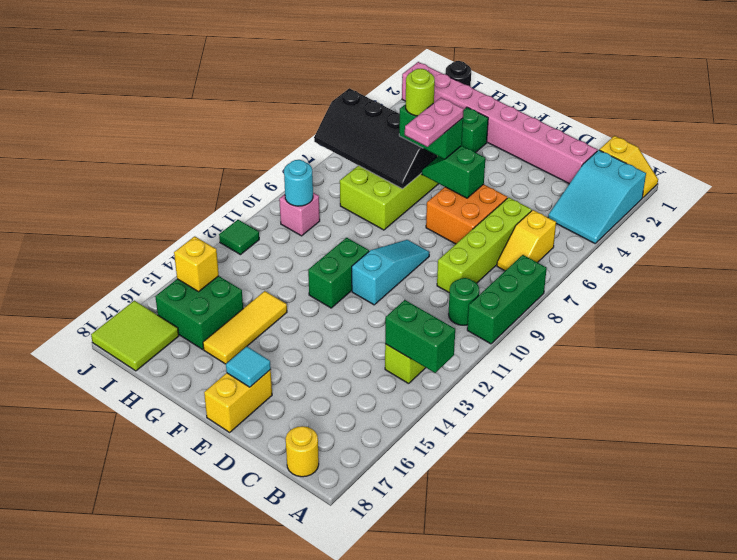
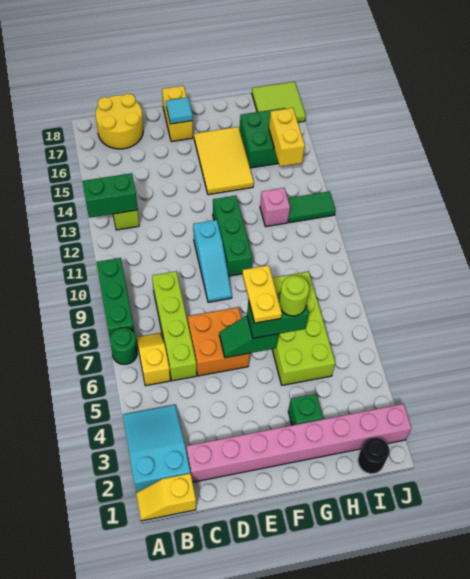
green round brick B10 level 1 -> green round brick A7 level 1
yellow round brick B18 level 1 -> yellow round brick B17:C18 level 1
green slope E6:F6 level 2 top E -> green slope E6:F6 level 2 top F
pink plate F6:F7 level 4 -> yellow plate F6:F7 level 4
green brick F11:F12 level 1 -> green brick F10:F12 level 1
black slope G6:J7 level 2 top 6 -> none
yellow tile G14:G16 level 1 -> yellow tile F14:G16 level 1
pink brick I10 level 1 -> pink brick H12 level 1
cyan round brick I10 level 2 -> none
yellow brick I15 level 2 -> yellow brick I14:I15 level 2
green tile J12 level 1 -> green tile I12:J12 level 1

